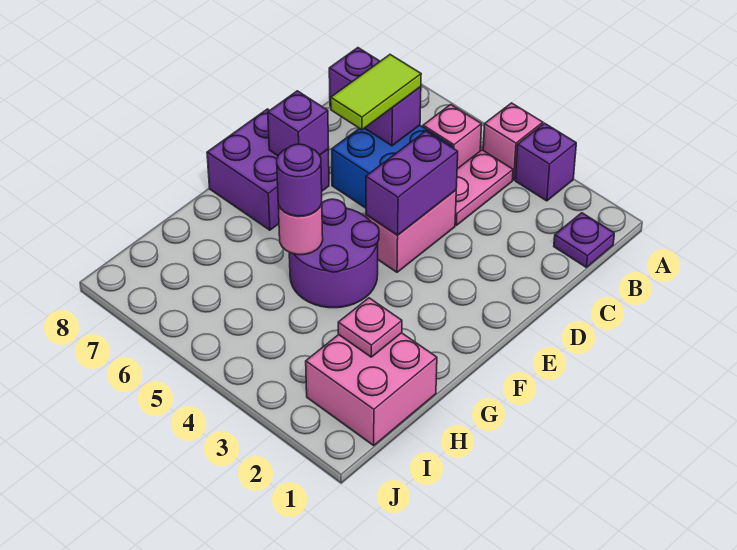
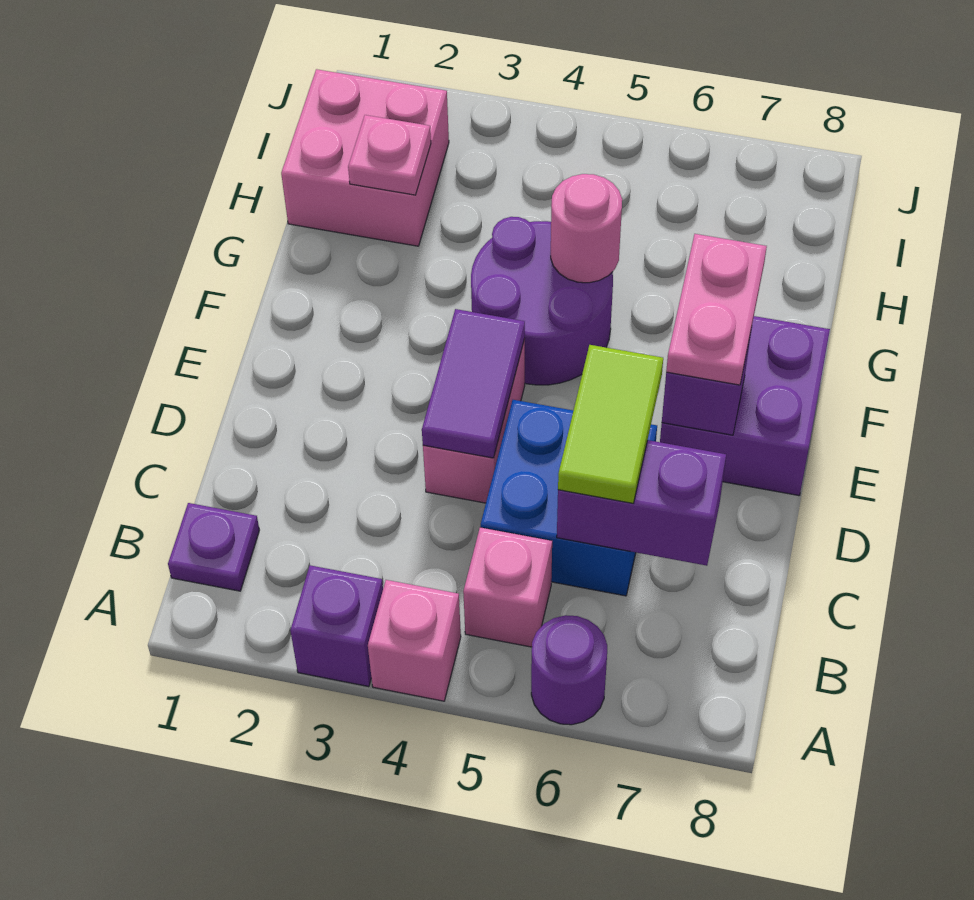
pink plate B4:C4 level 1 -> pink plate E7:F7 level 3
purple brick D4:E4 level 2 -> purple tile D4:E4 level 2
purple round brick G5 level 3 -> purple round brick A6 level 1

